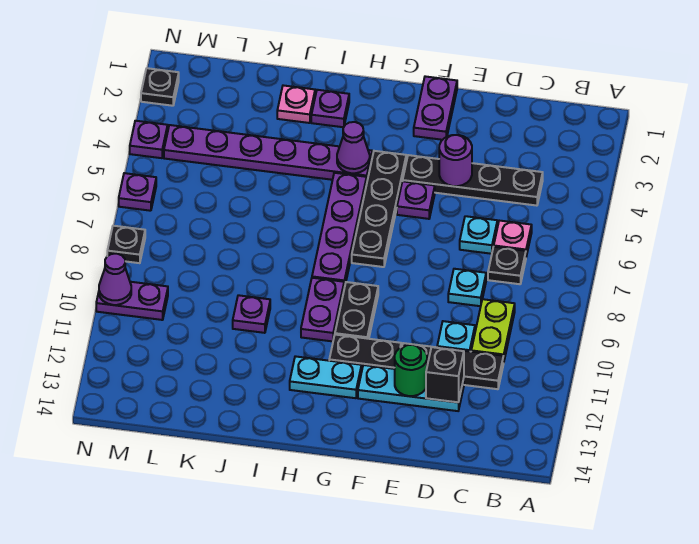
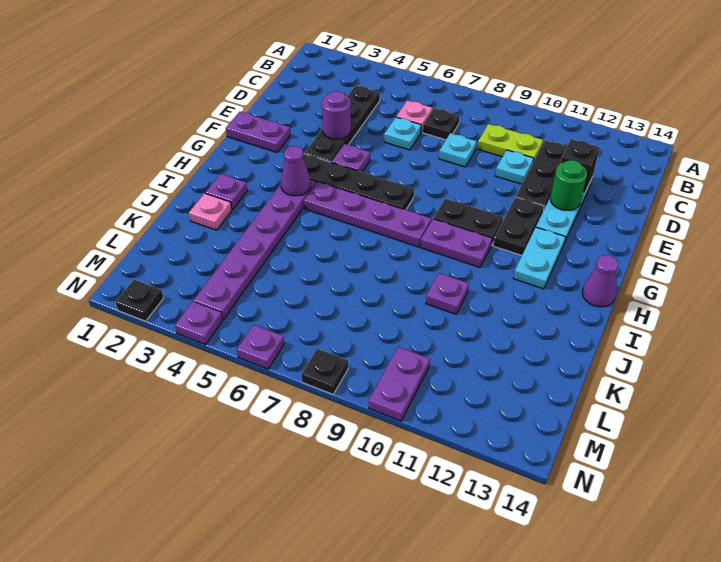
purple cone N10 level 2 -> purple cone H14 level 1

